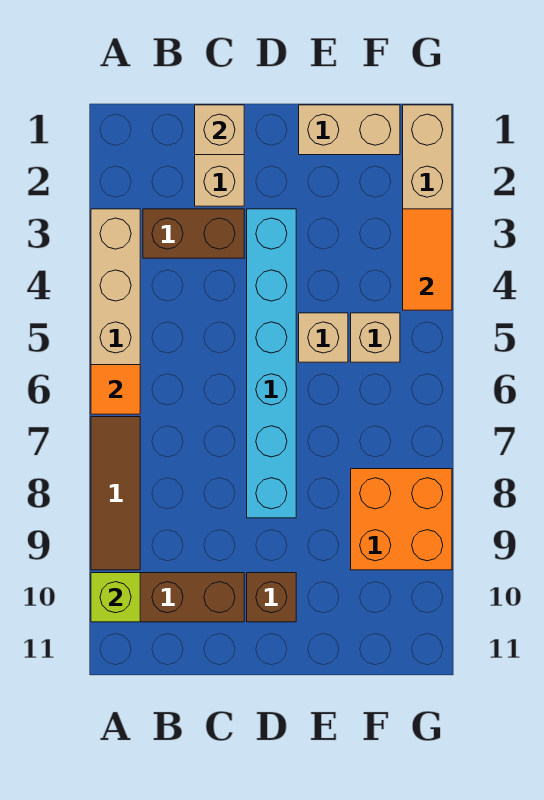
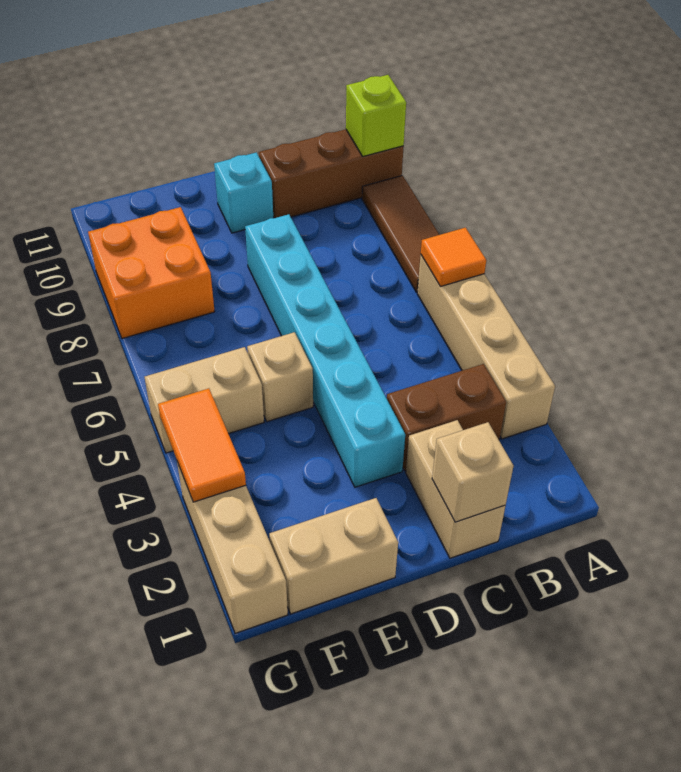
brown brick D10 level 1 -> cyan brick D10 level 1
tan brick F5 level 1 -> tan brick F5:G5 level 1

